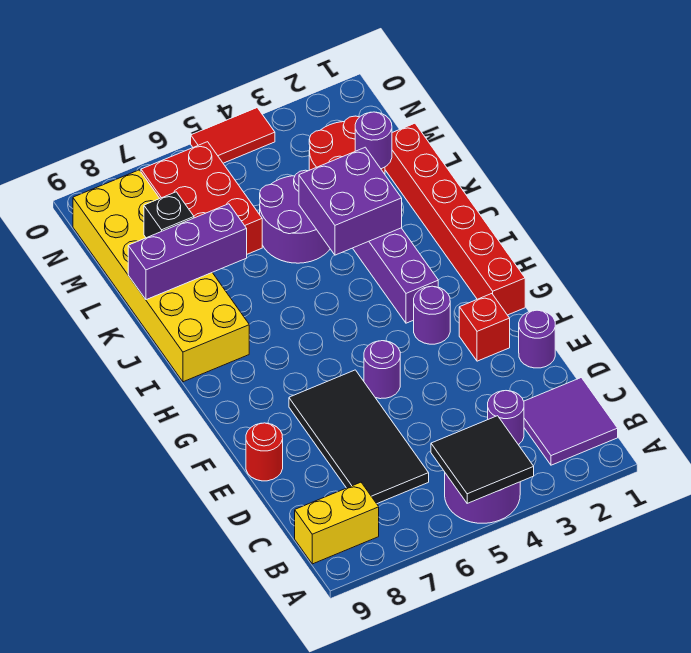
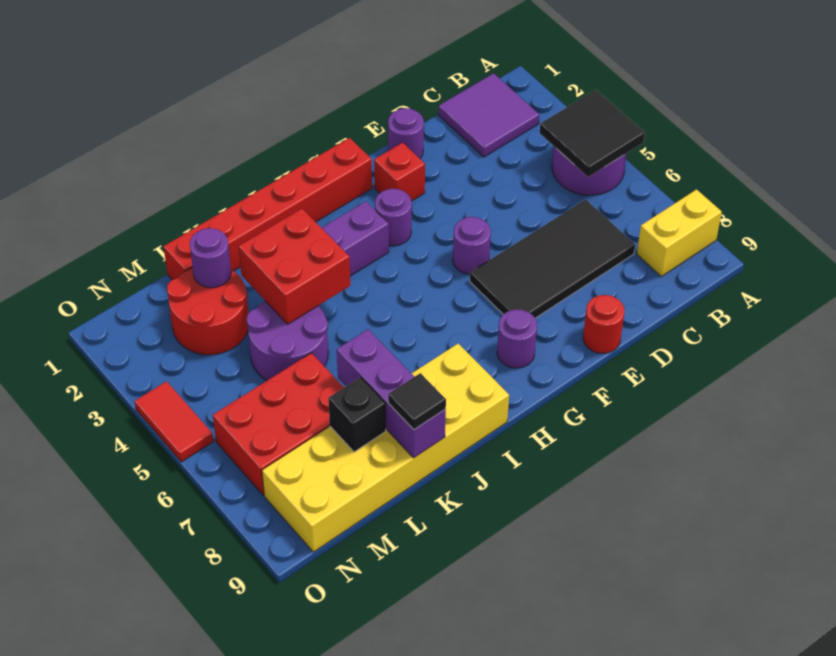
yellow brick B8:B9 level 1 -> yellow brick A8:B8 level 1
purple round brick C3 level 1 -> purple round brick G8 level 1
purple brick J3:K4 level 2 -> red brick J3:K4 level 2
none -> black tile K9 level 3

